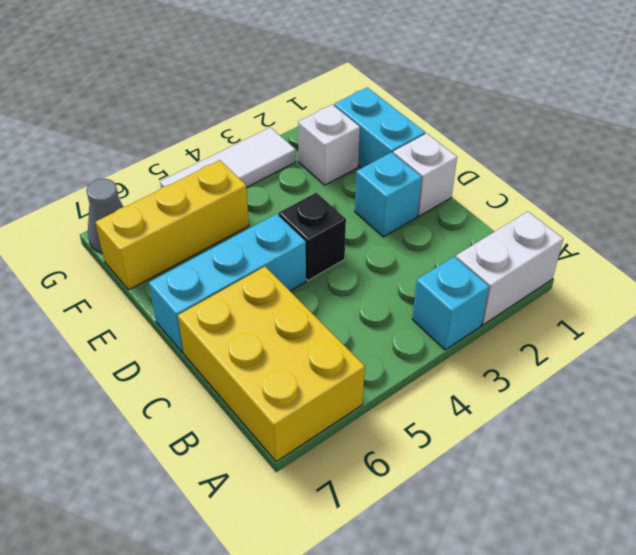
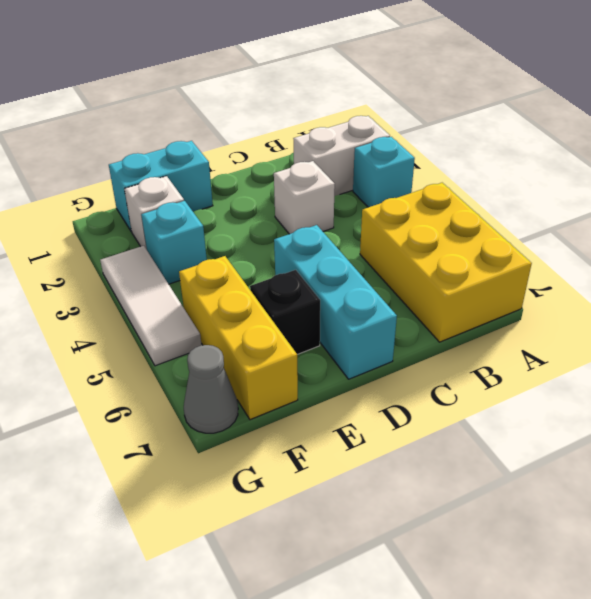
white brick A1:A2 level 1 -> white brick A2:B2 level 1
yellow brick A6:C7 level 1 -> yellow brick A5:B7 level 1
white brick D1 level 1 -> white brick C3 level 1
cyan brick D2 level 1 -> cyan brick F3 level 1
black brick D4 level 1 -> black brick E6 level 1

